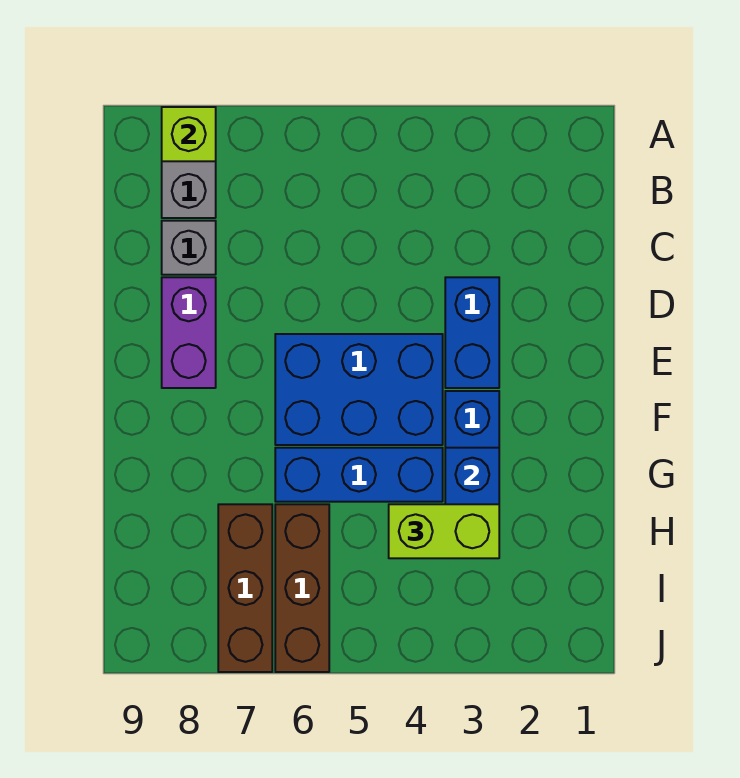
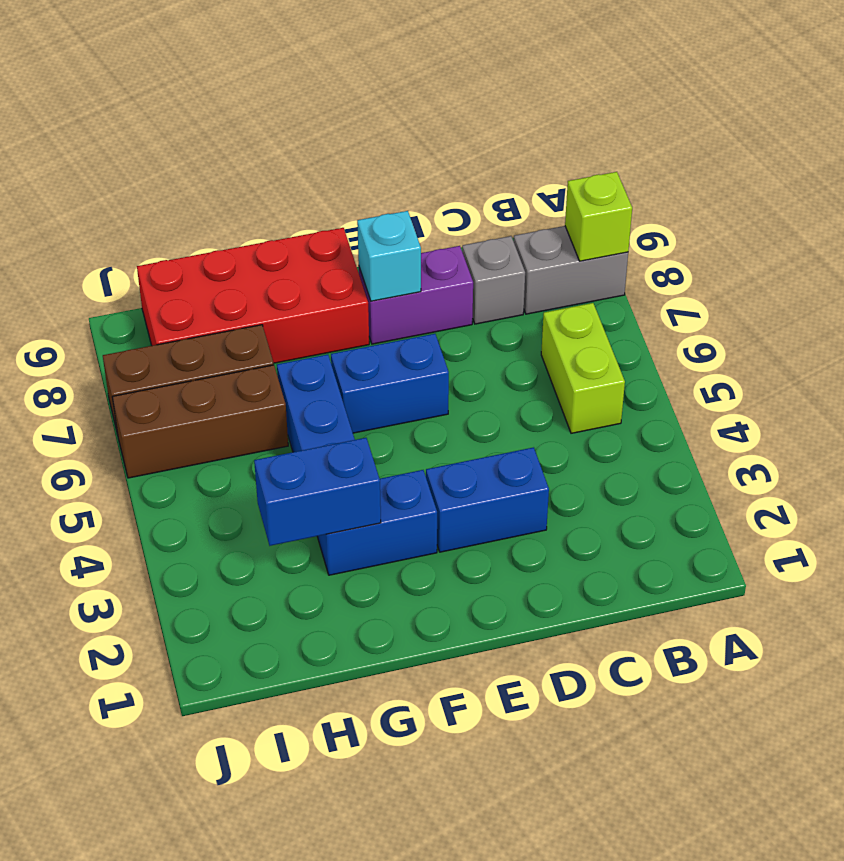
blue brick E4:F6 level 1 -> blue brick E6:F6 level 1
none -> cyan brick E8 level 2
none -> red brick F8:I9 level 1
lime brick H3:H4 level 3 -> lime brick B5:B6 level 1

